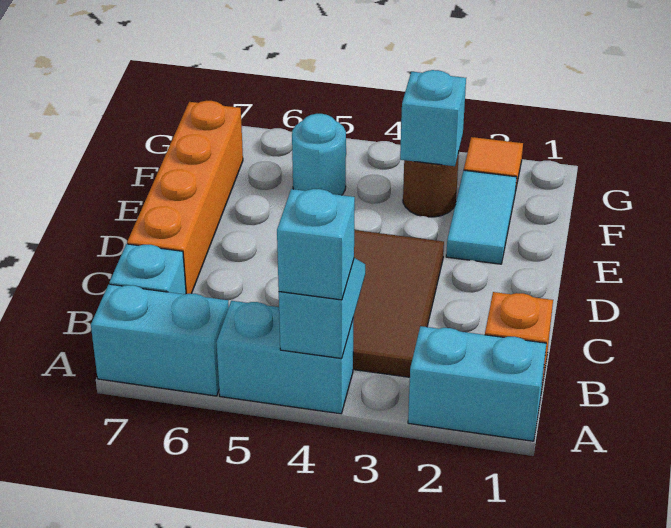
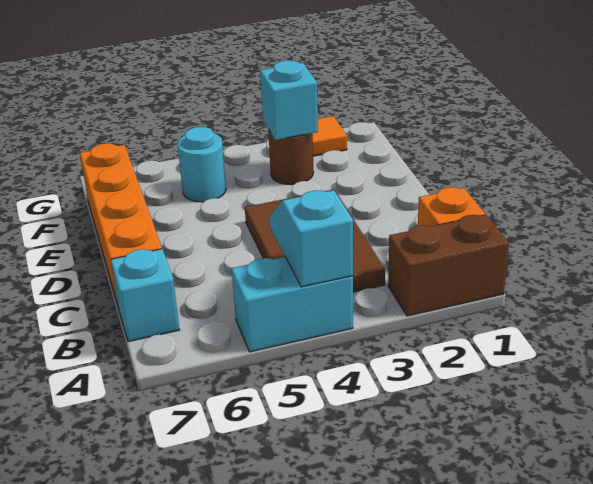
cyan brick A1:A2 level 1 -> brown brick A1:A2 level 1
cyan brick A4 level 3 -> none
cyan brick A6:A7 level 1 -> none
cyan tile E2:F2 level 1 -> none

